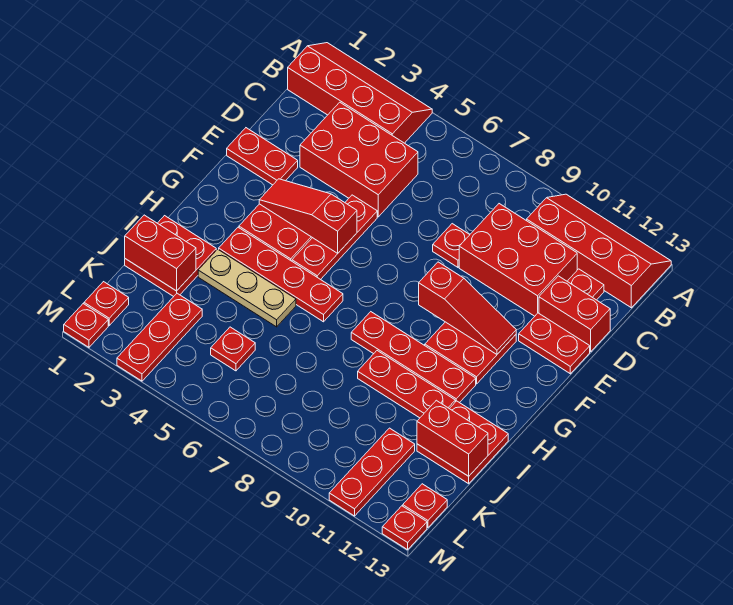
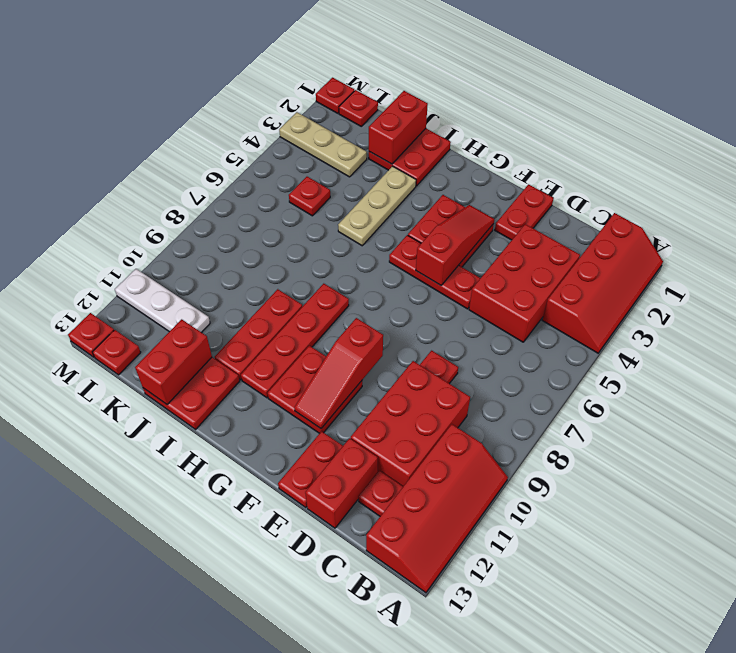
red plate H3:H6 level 1 -> none
red plate K3:M3 level 1 -> tan plate K3:M3 level 1
red plate K11:M11 level 1 -> white plate K11:M11 level 1

